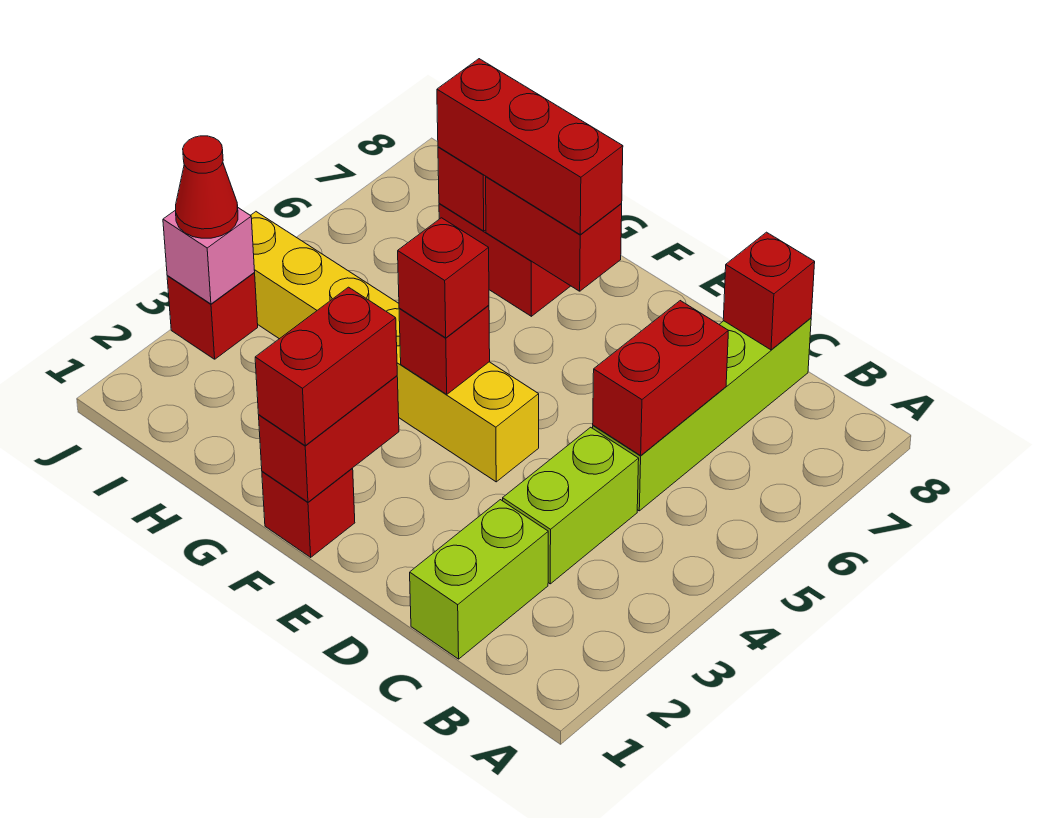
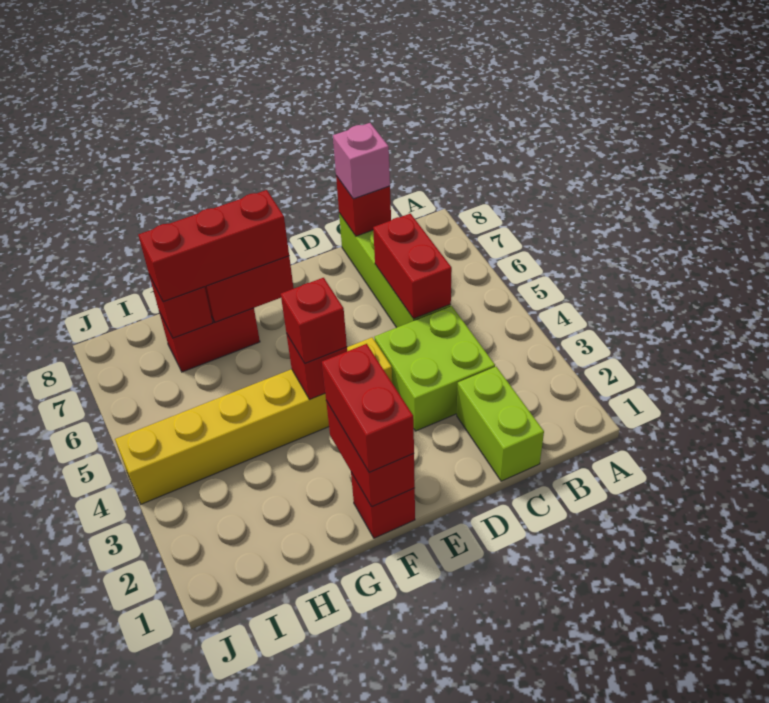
lime brick C3:C4 level 1 -> lime brick C3:D4 level 1
red brick J3 level 1 -> none
pink brick J3 level 2 -> pink brick C8 level 3
red cone J3 level 3 -> none

